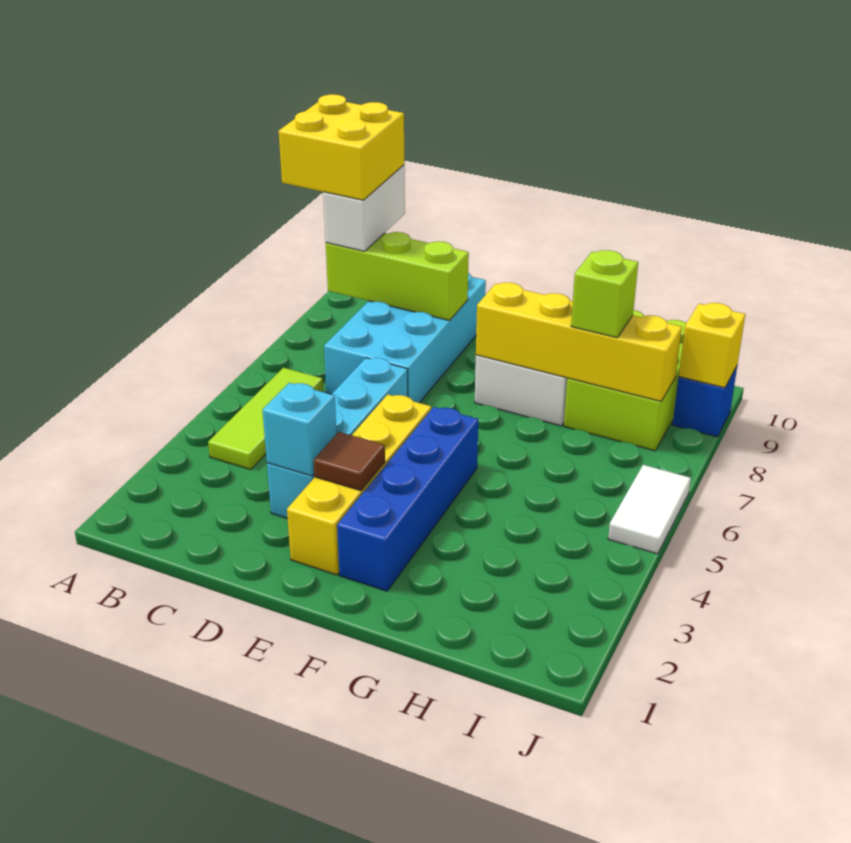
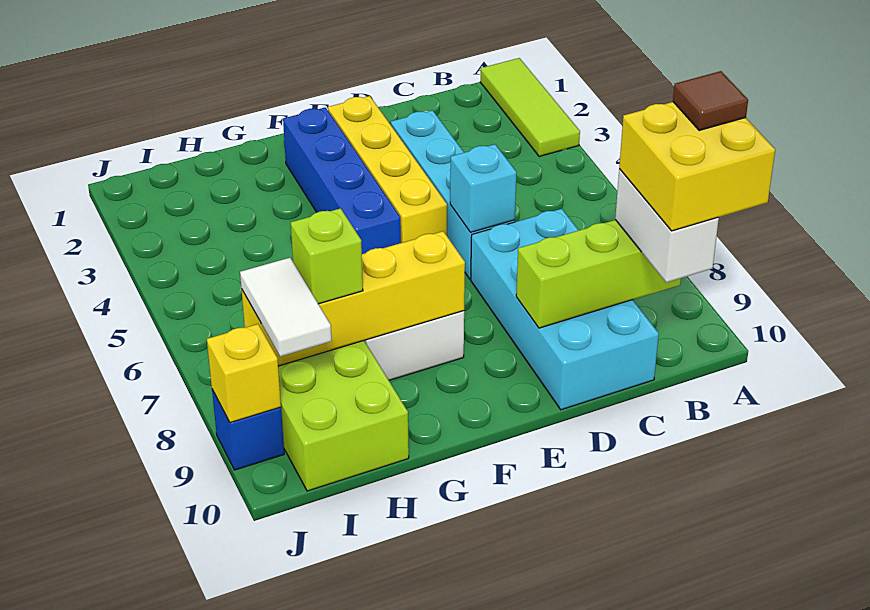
lime tile B4:B6 level 1 -> lime tile A1:A3 level 1
cyan brick D3 level 2 -> cyan brick D6 level 2
brown tile E3 level 2 -> brown tile A9 level 5
white tile J5:J6 level 1 -> white tile I8:I9 level 3

